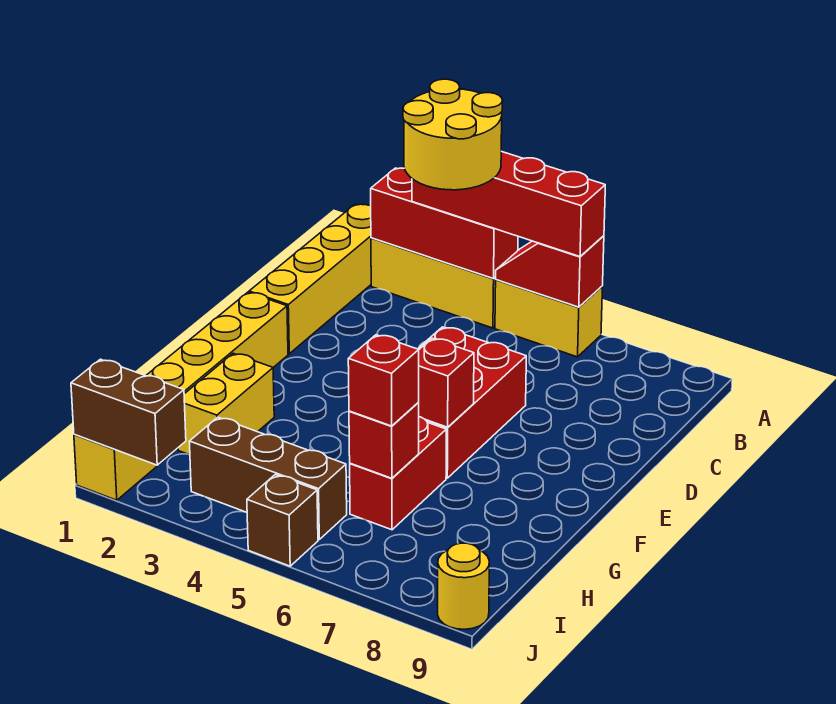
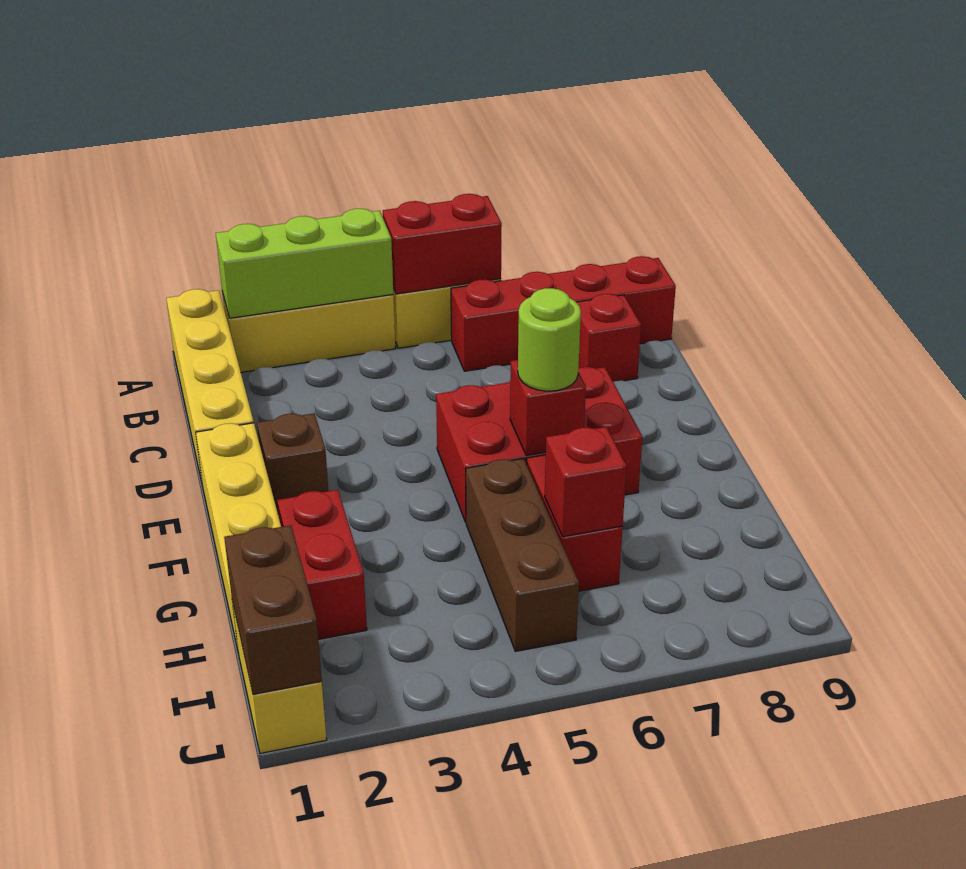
red brick A2:A4 level 2 -> lime brick A2:A4 level 2
red brick A3:A6 level 3 -> red brick B6:B9 level 1
yellow round brick A3:B4 level 4 -> none
red slope A5:A6 level 2 top 6 -> red brick A5:A6 level 2
red brick D5:F6 level 1 -> red brick E5:F7 level 1
none -> lime round brick F6 level 3
yellow brick G2:H2 level 1 -> red brick G2:H2 level 1
red brick H6 level 3 -> red brick C8 level 1
brown brick I3:I5 level 1 -> brown brick G5:I5 level 1
brown brick J1:J2 level 2 -> brown brick I1:J1 level 2
brown brick J5 level 1 -> brown brick E2 level 1
yellow round brick J9 level 1 -> none

